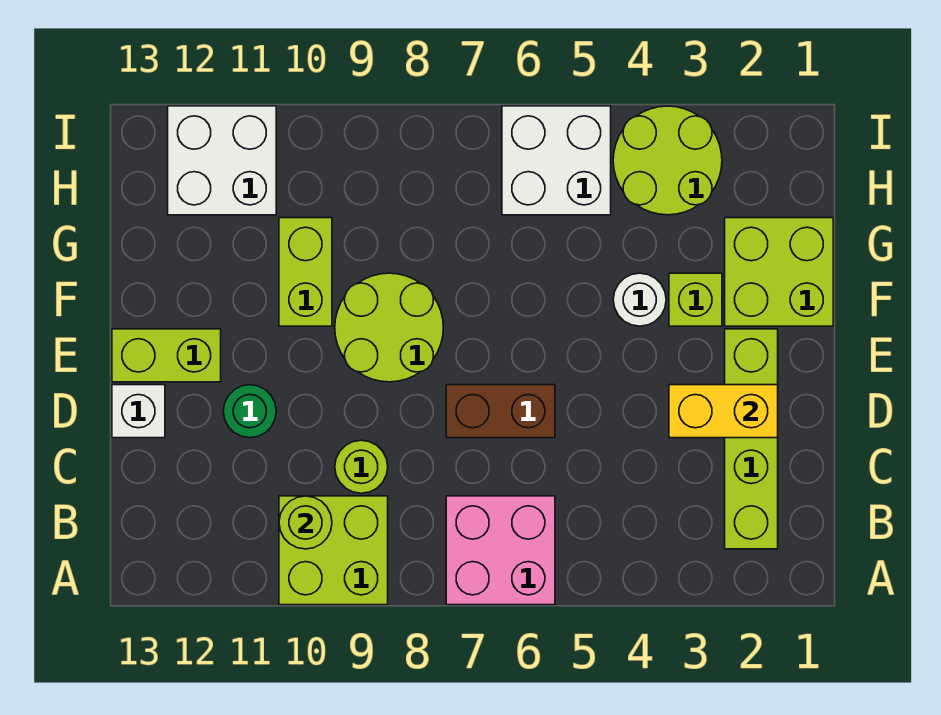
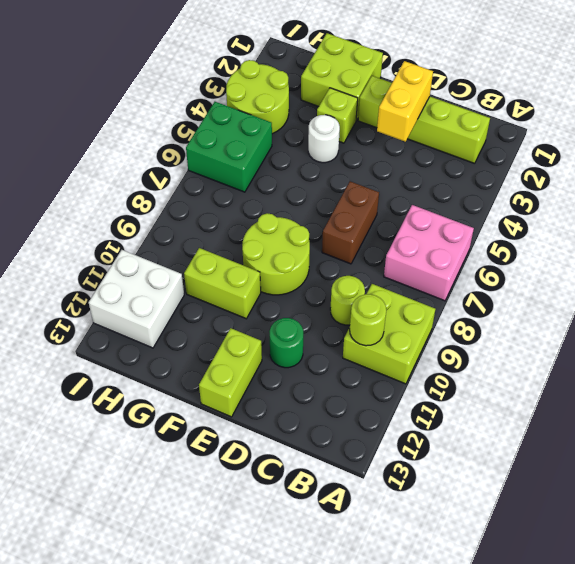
white brick D13 level 1 -> none
white brick H5:I6 level 1 -> green brick H5:I6 level 1

